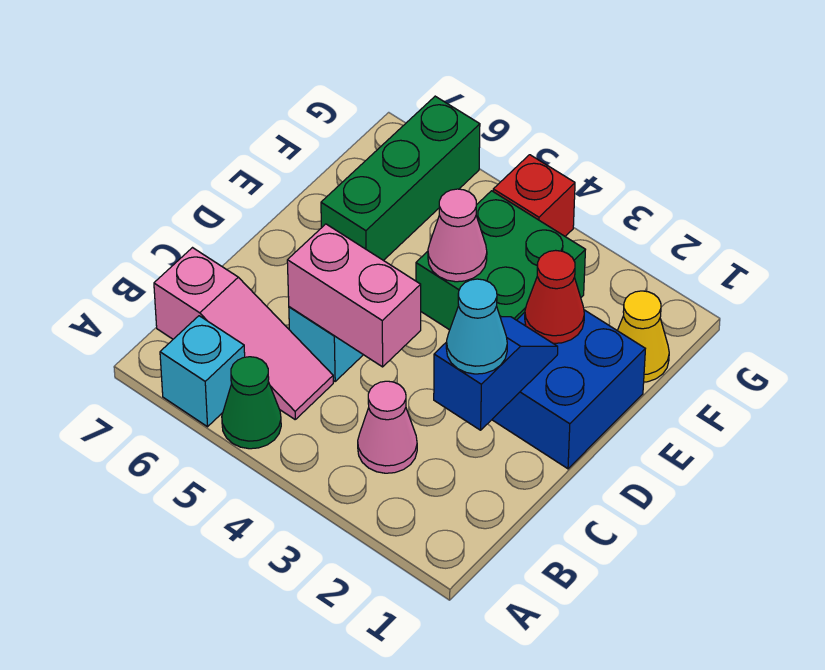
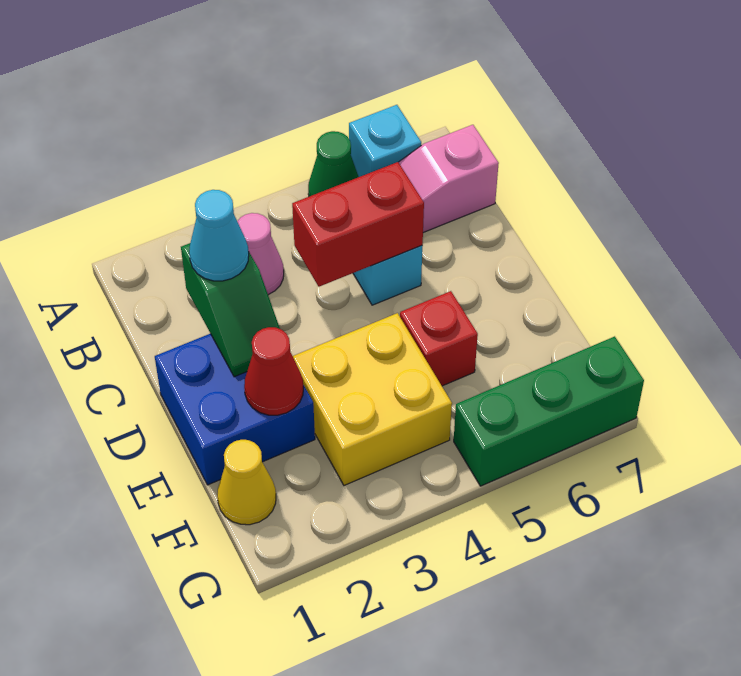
blue slope C2:D2 level 2 top C -> green slope C2:D2 level 2 top C
pink brick C4:C5 level 2 -> red brick C4:C5 level 2
green brick E3:F4 level 1 -> yellow brick E3:F4 level 1
pink cone E4 level 2 -> none
green brick E6:G6 level 1 -> green brick G5:G7 level 1
red brick G4 level 1 -> red brick E5 level 1

